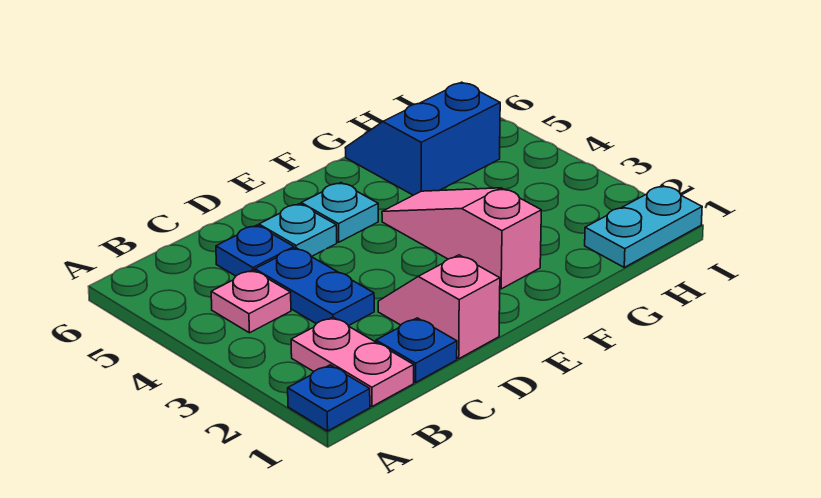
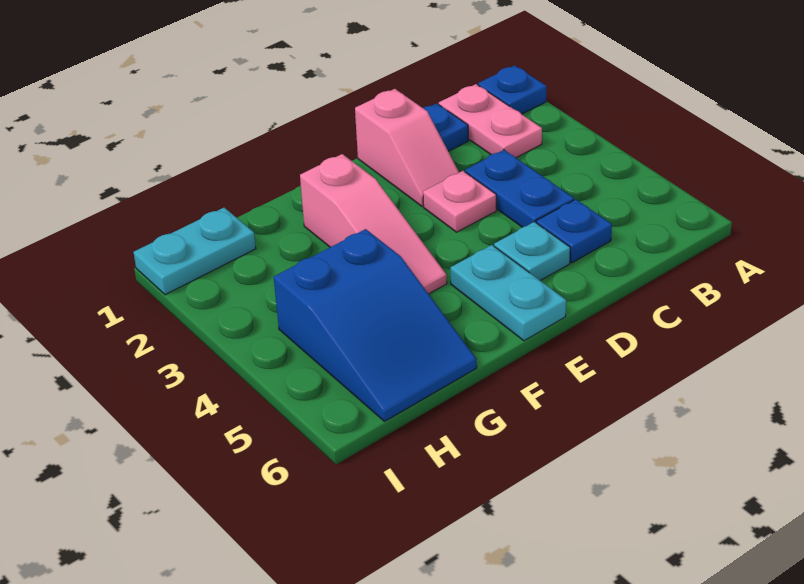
pink plate B4 level 1 -> pink plate D3 level 1
cyan plate E5 level 1 -> cyan plate E5:E6 level 1
blue slope G5:H6 level 1 top 5 -> blue slope G4:H6 level 1 top 4

